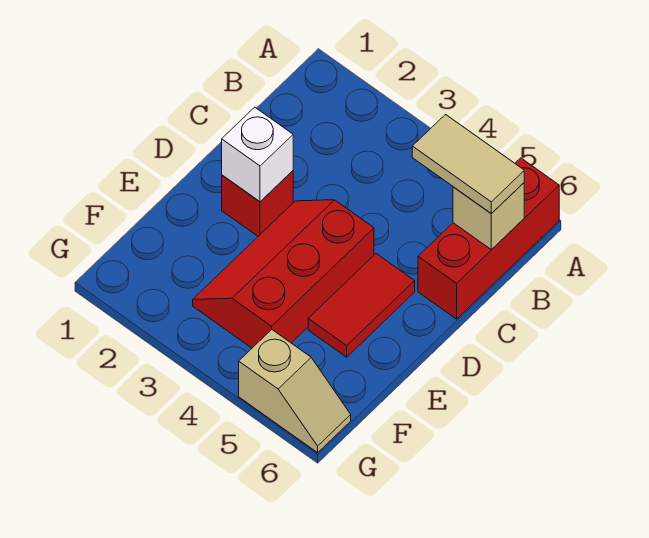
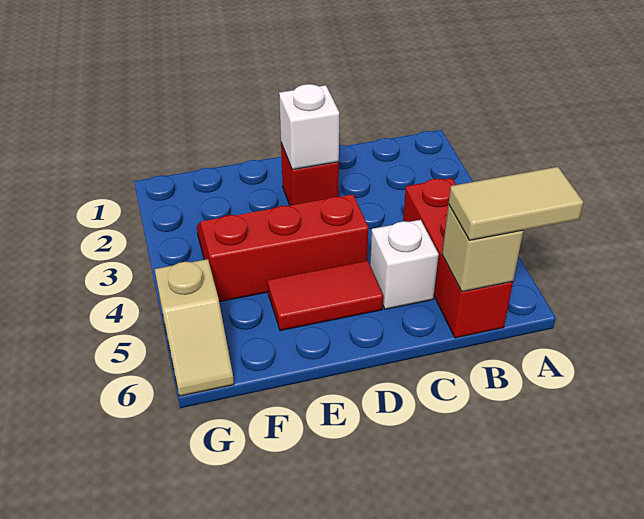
red brick A6:C6 level 1 -> red brick B4:B6 level 1
tan tile B5:B6 level 3 -> tan tile A6:B6 level 3
none -> white brick C5 level 1

